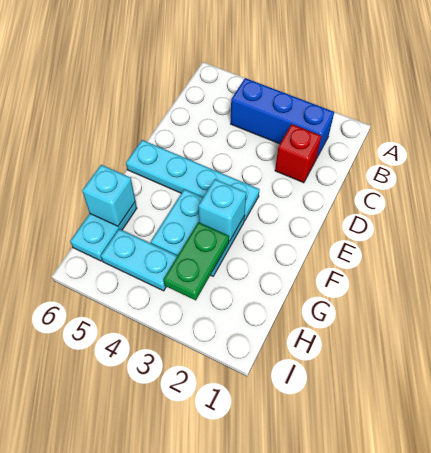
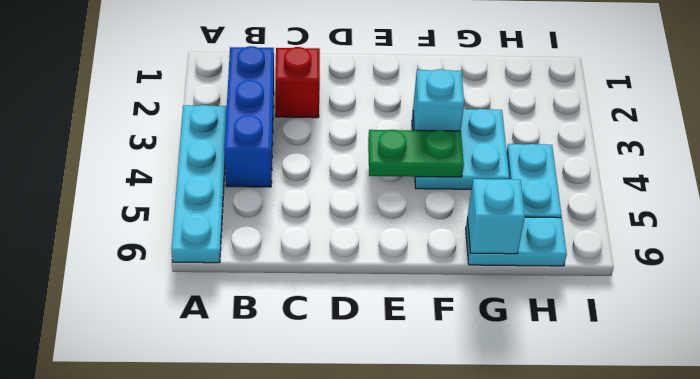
cyan plate E3:E6 level 1 -> cyan plate A3:A6 level 1
green plate G3:H3 level 2 -> green plate E4:F4 level 2

